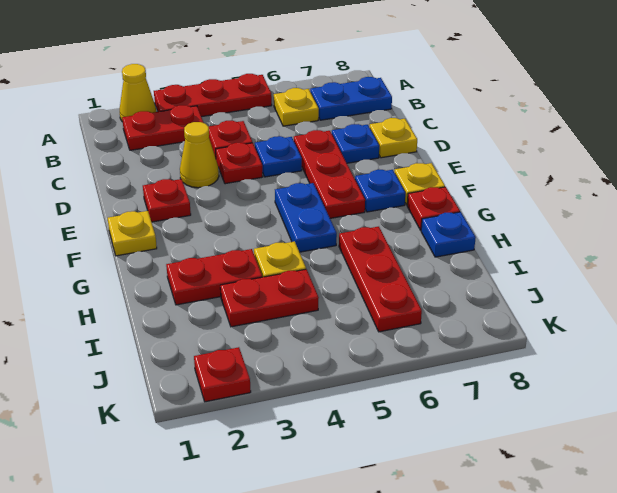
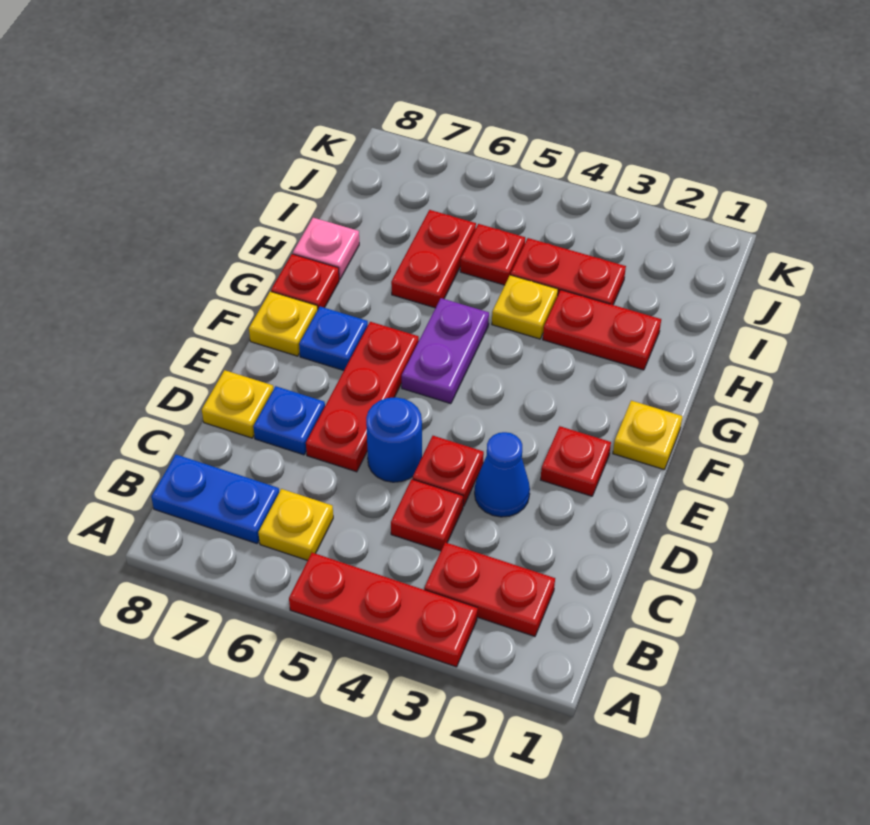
yellow cone A2 level 1 -> none
yellow cone D3 level 1 -> blue cone D3 level 1
blue plate D5 level 1 -> blue round brick D5 level 1
blue plate F5:G5 level 1 -> purple plate F5:G5 level 1
red plate H6:J6 level 1 -> red plate H6:I6 level 1
blue plate H8 level 1 -> pink plate H8 level 1
red plate K2 level 1 -> red plate I5 level 1

